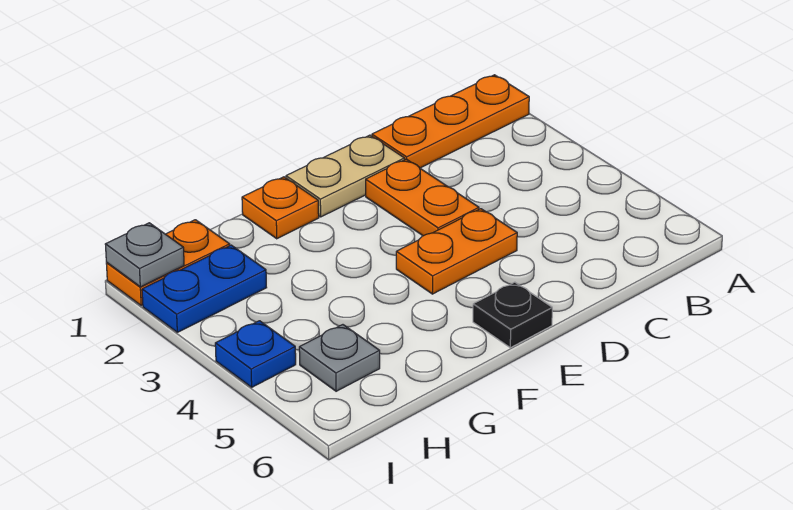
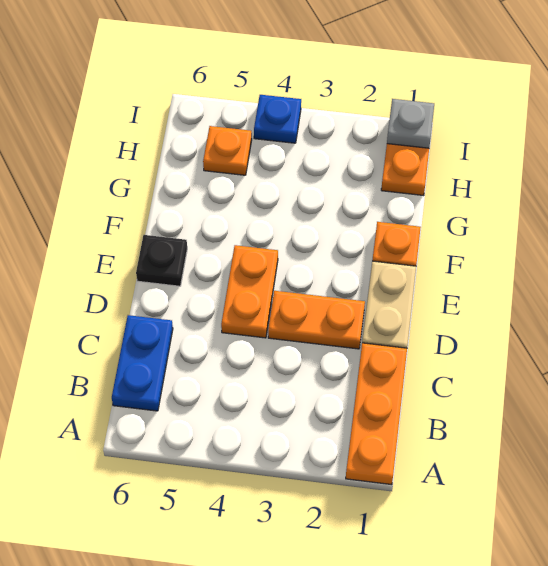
blue plate H2:I2 level 1 -> blue plate B6:C6 level 1
grey plate H5 level 1 -> orange plate H5 level 1

